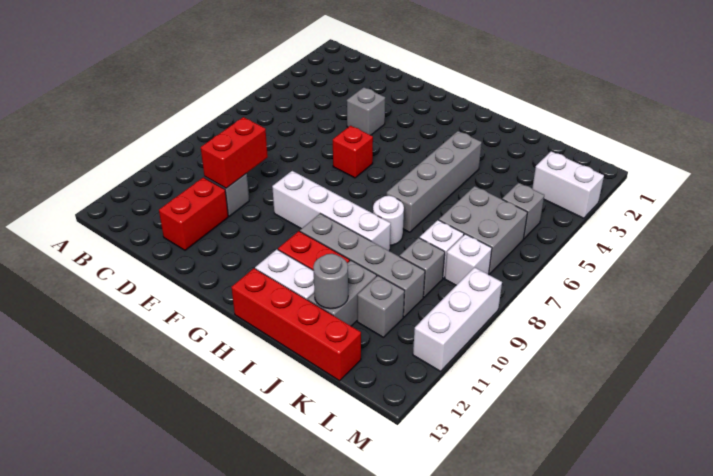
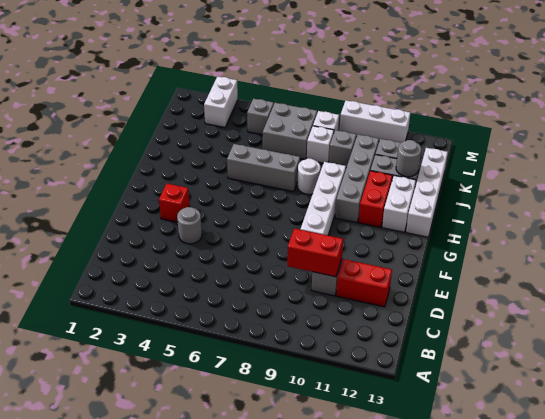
grey brick E4 level 1 -> grey round brick E4 level 1
red brick F6 level 1 -> red brick F3 level 1
red brick H13:K13 level 1 -> white brick H13:K13 level 1
grey brick I4:I7 level 1 -> grey brick I5:I7 level 1

